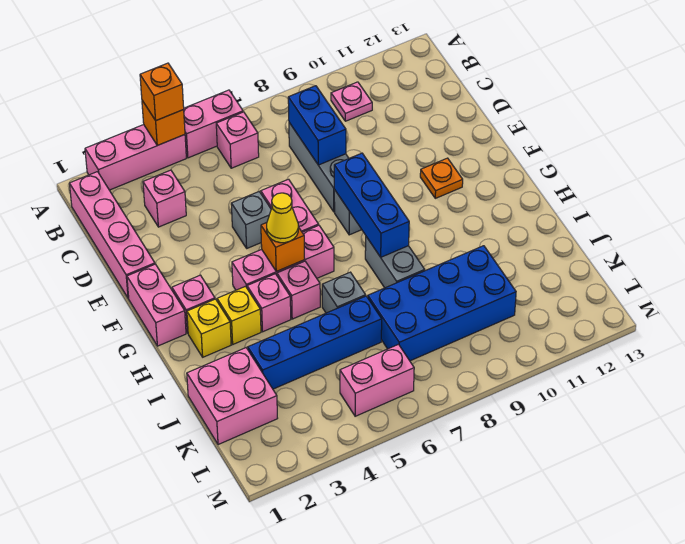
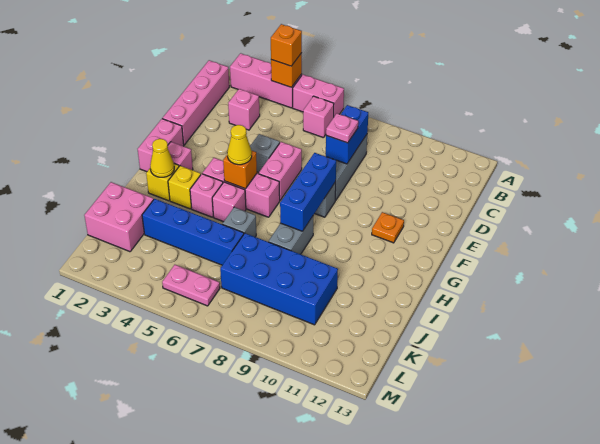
pink plate B10 level 1 -> pink plate D8 level 3
none -> yellow cone H2 level 2
pink brick L5:L6 level 1 -> pink plate L5:L6 level 1

